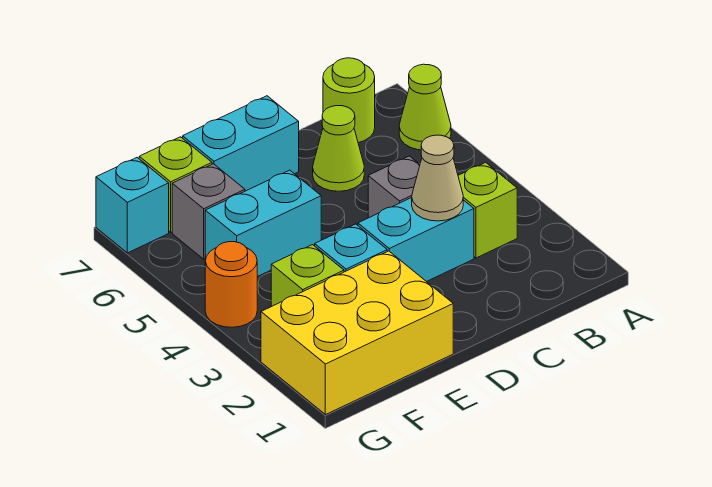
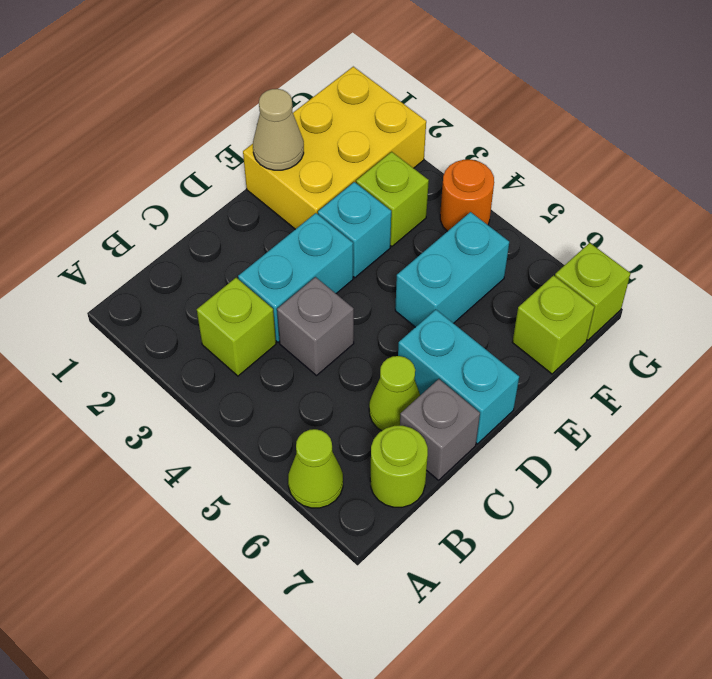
tan cone C3 level 2 -> tan cone E1 level 2
cyan brick D7:E7 level 1 -> cyan brick D6:D7 level 1
grey brick F6 level 1 -> grey brick C7 level 1
cyan brick G7 level 1 -> lime brick G7 level 1

